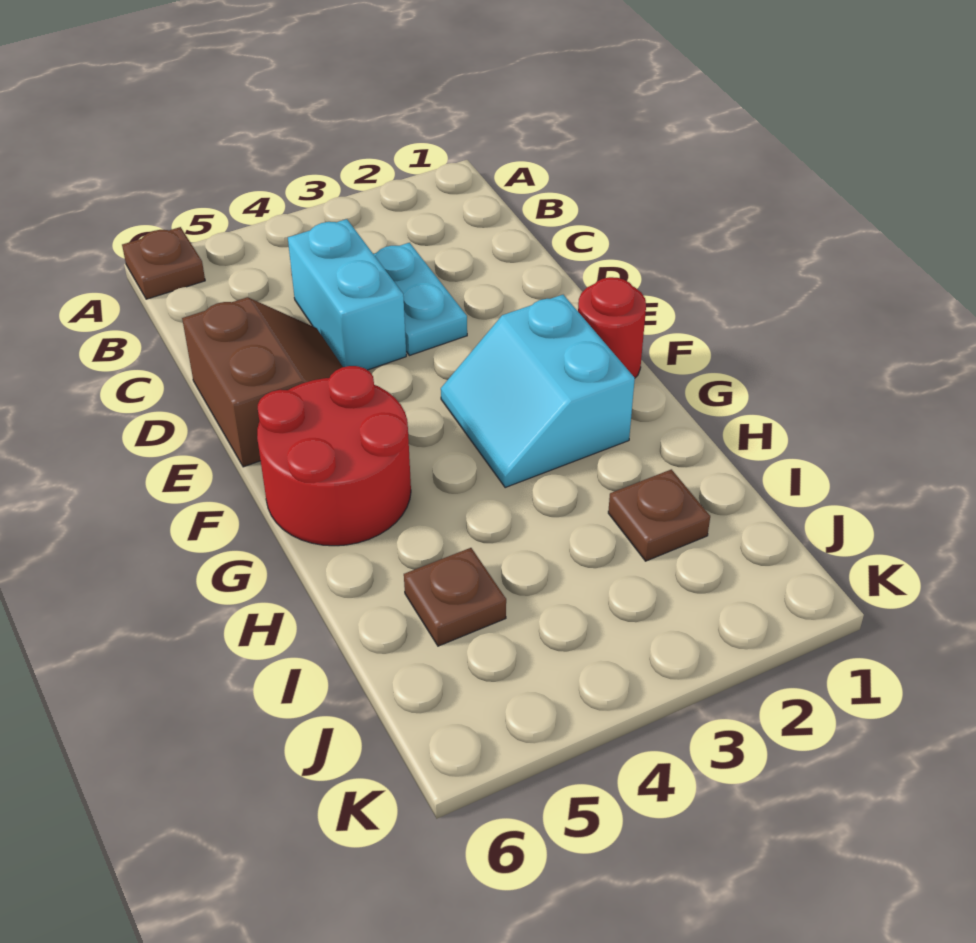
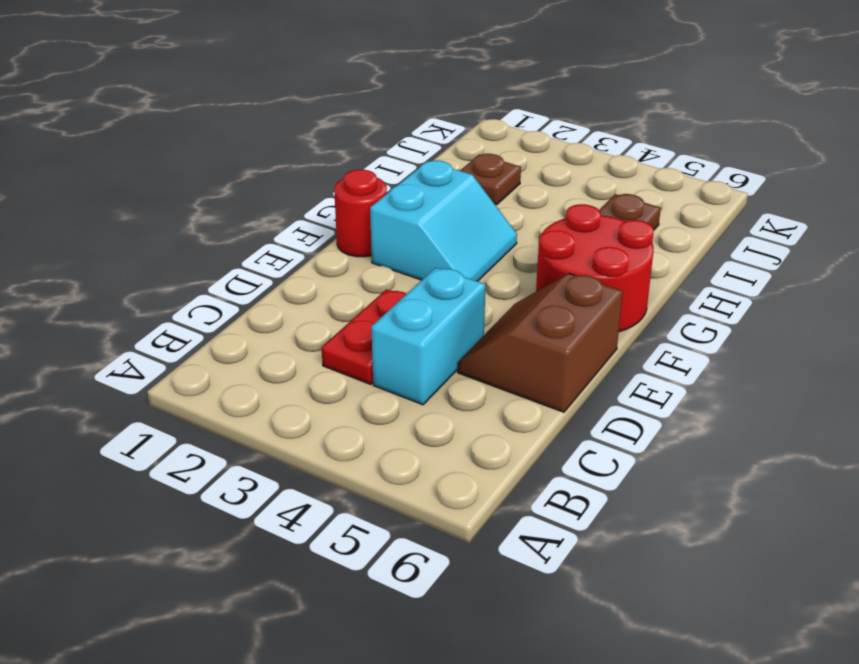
brown plate A6 level 1 -> none
cyan plate C3:D3 level 1 -> red plate C3:D3 level 1

